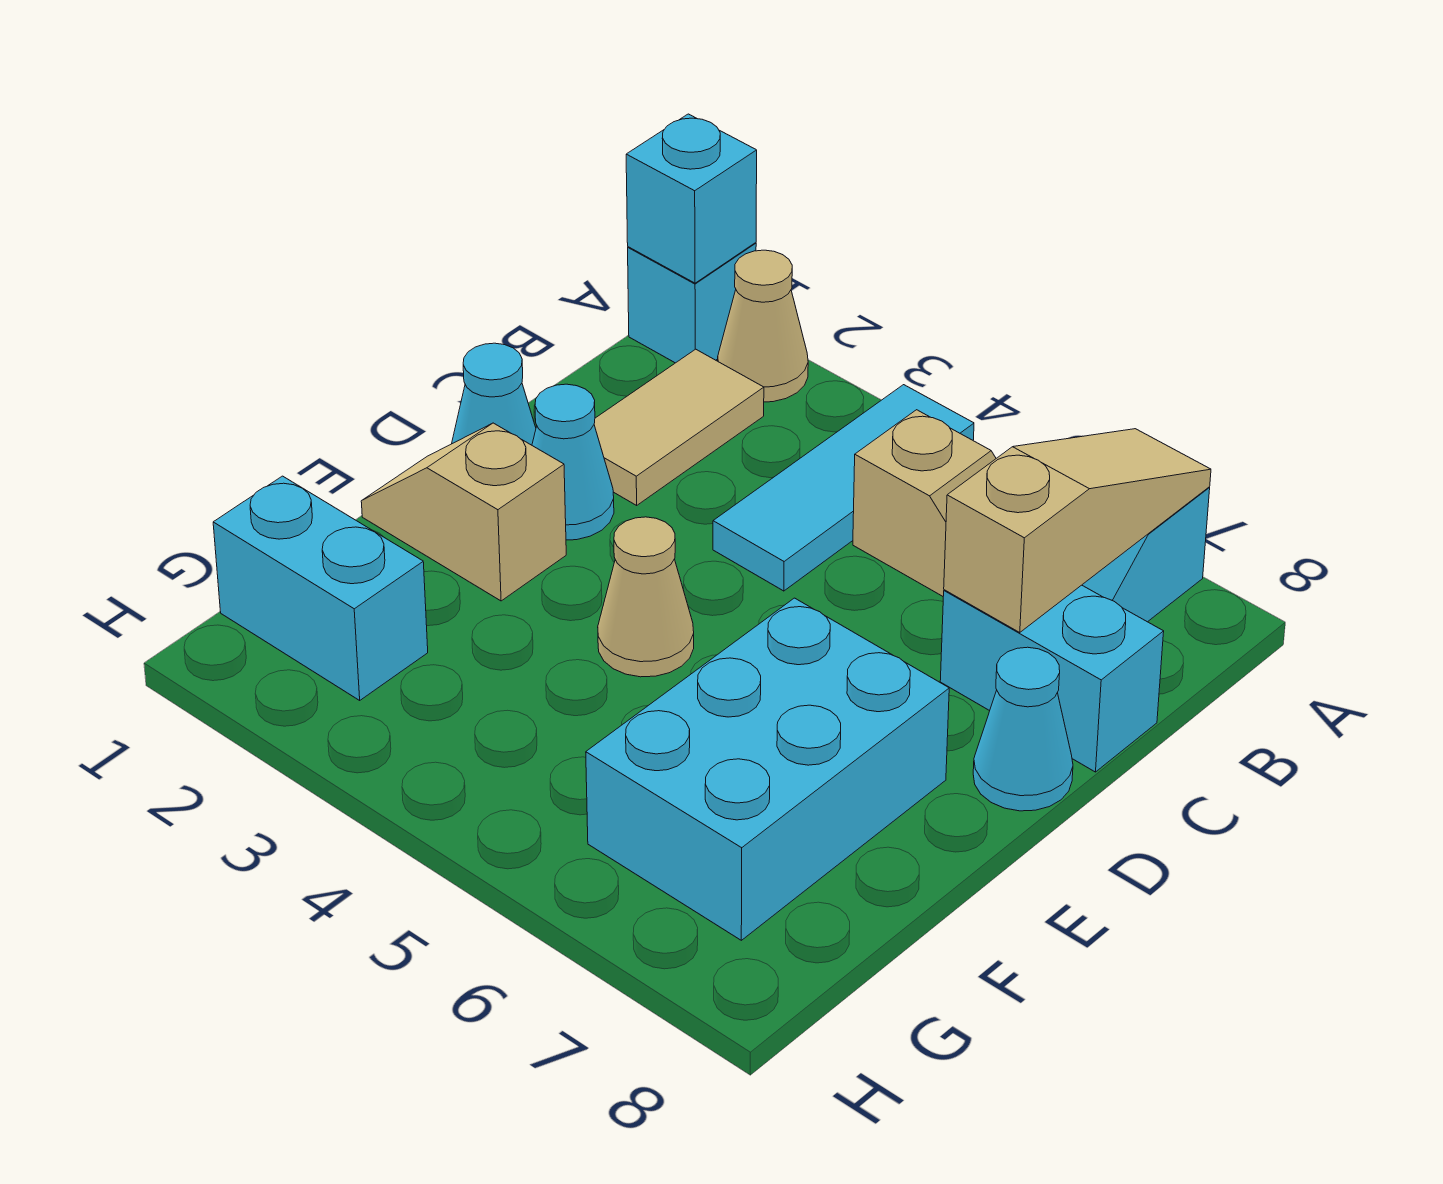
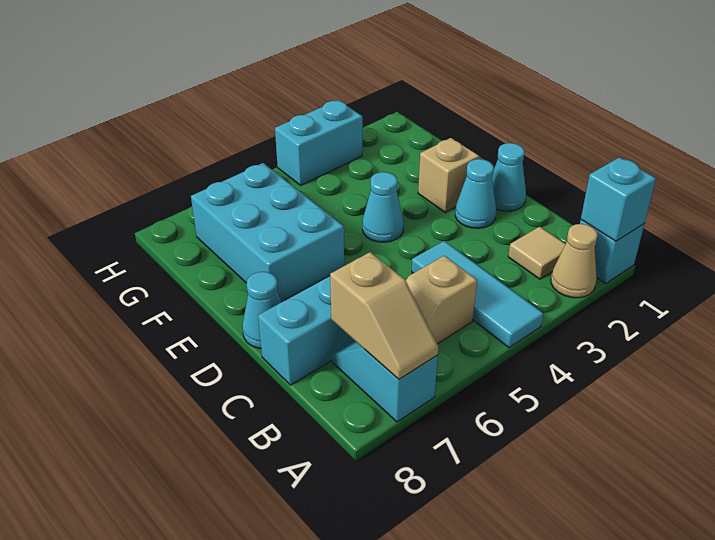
tan slope A7:C7 level 2 top C -> tan slope A7:B7 level 2 top B
tan tile B2:C2 level 1 -> tan tile B2 level 1
tan cone E4 level 1 -> cyan cone E4 level 1
cyan brick G1:G2 level 1 -> cyan brick H3:H4 level 1

